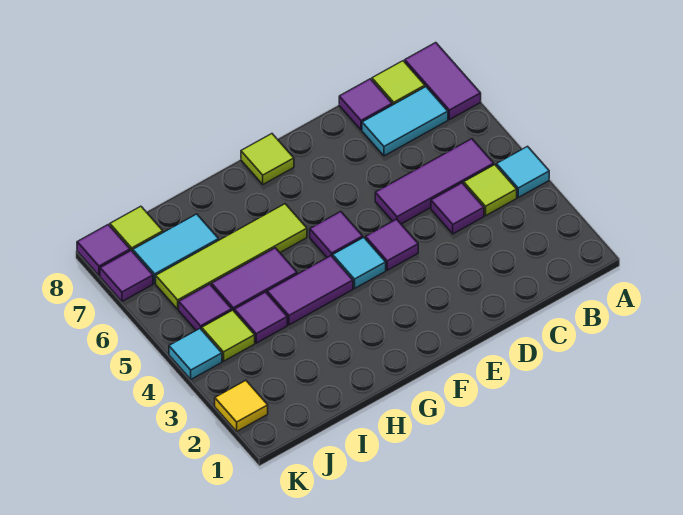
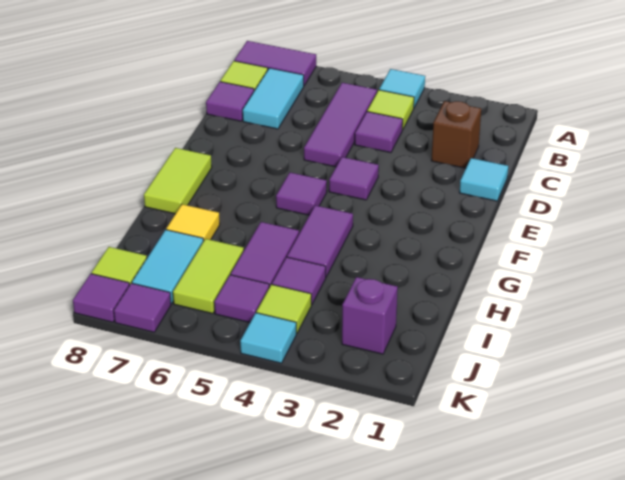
none -> brown brick C2 level 1
cyan tile F4 level 1 -> cyan tile D1 level 1
lime tile F8 level 1 -> lime tile F8:G8 level 1
lime tile G6:J6 level 1 -> lime tile I6:J6 level 1
none -> purple brick J2 level 1
yellow tile K2 level 1 -> yellow tile H7 level 1

